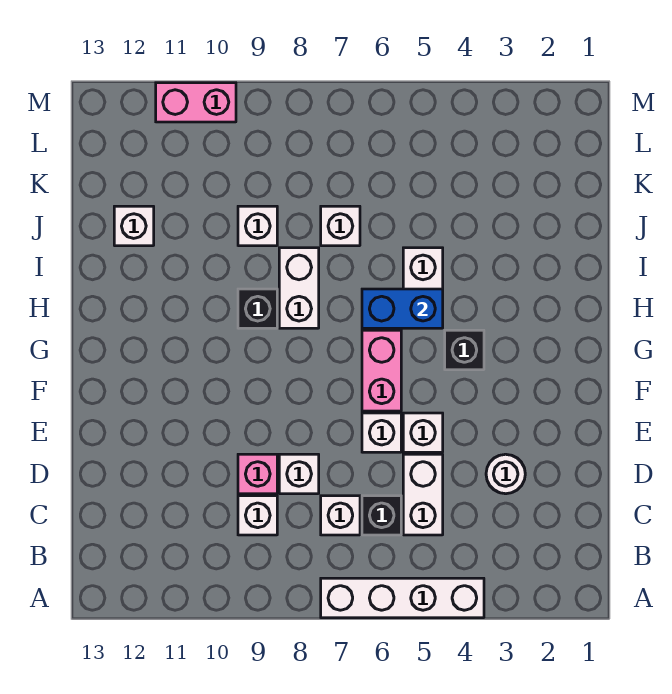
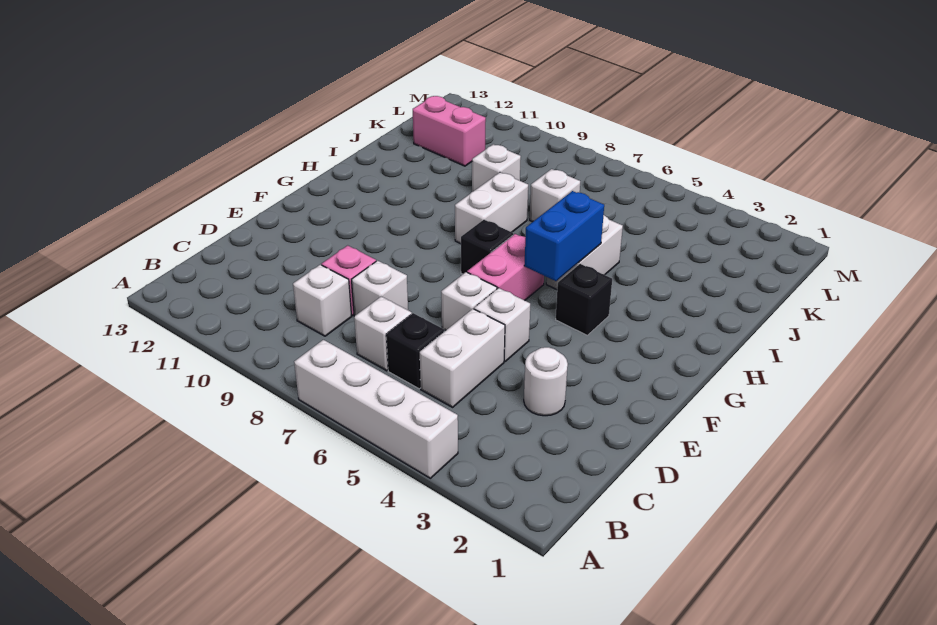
blue brick H5:H6 level 2 -> blue brick G5:H5 level 2
black brick H9 level 1 -> black brick G7 level 1
white brick J12 level 1 -> none
pink brick M10:M11 level 1 -> pink brick K11:K12 level 1

